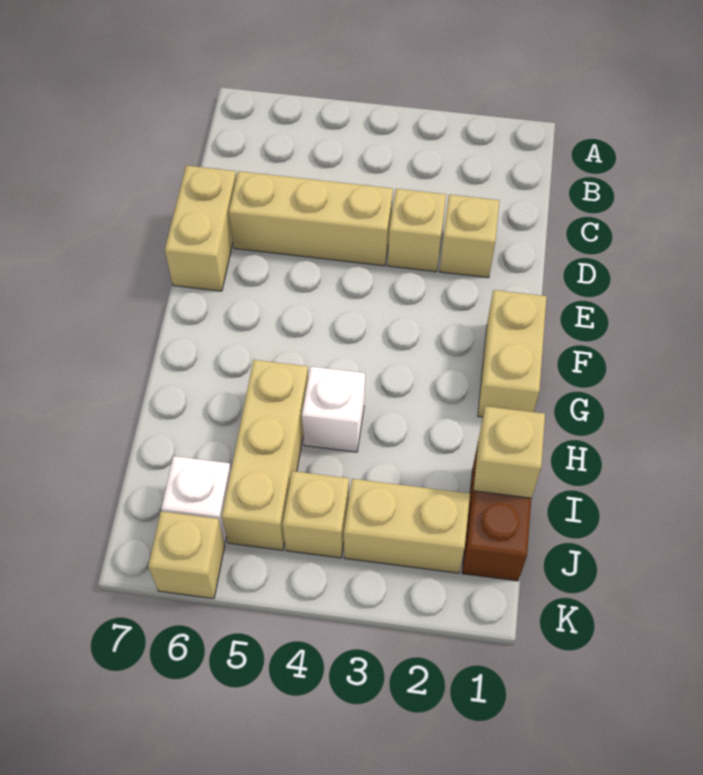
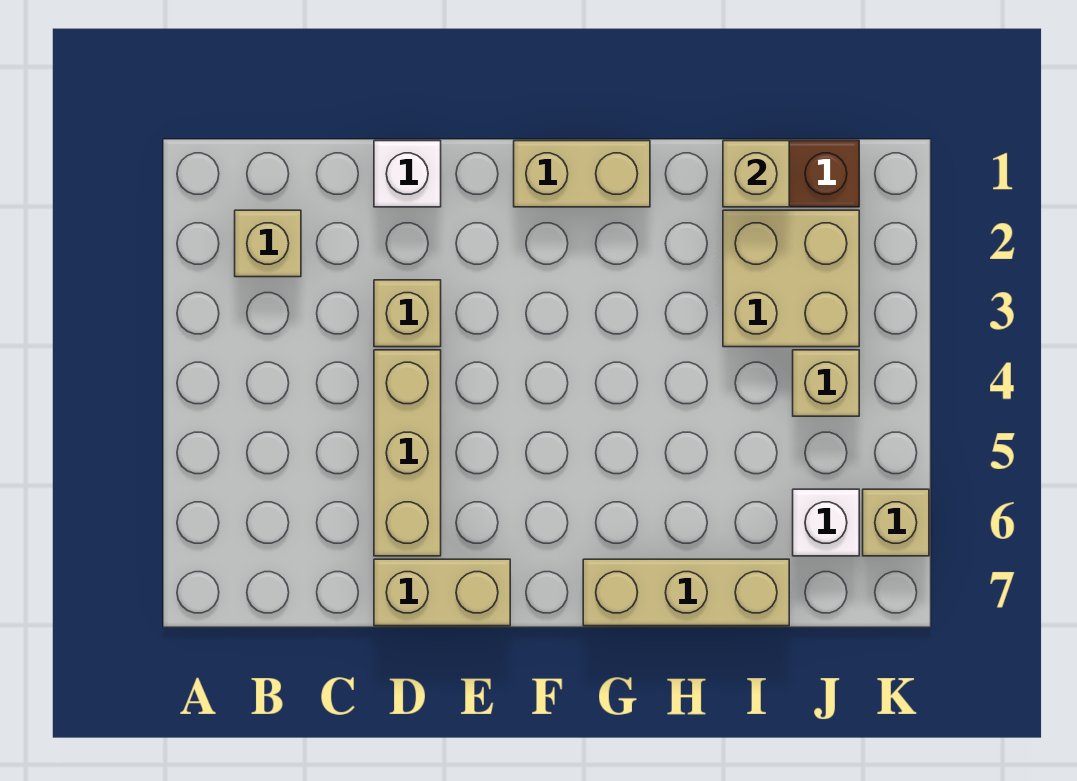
tan brick D2 level 1 -> tan brick B2 level 1
white brick H4 level 1 -> white brick D1 level 1
tan brick H5:J5 level 1 -> tan brick G7:I7 level 1
tan brick J2:J3 level 1 -> tan brick I2:J3 level 1

